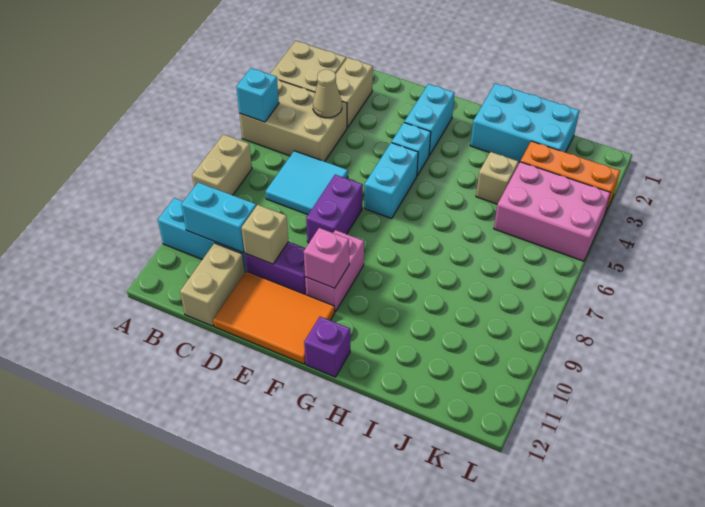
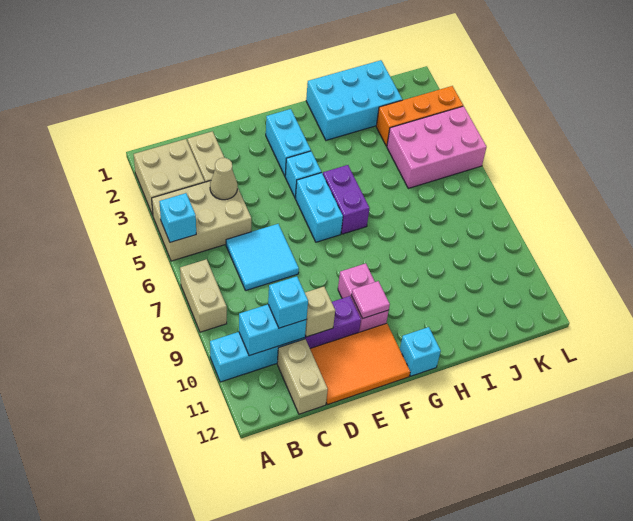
none -> cyan brick C10 level 3
purple brick E7:E8 level 1 -> purple brick G5:G6 level 1
pink brick F10 level 2 -> pink tile F10 level 2
purple brick G12 level 1 -> cyan brick G12 level 1
tan brick I4 level 1 -> none

